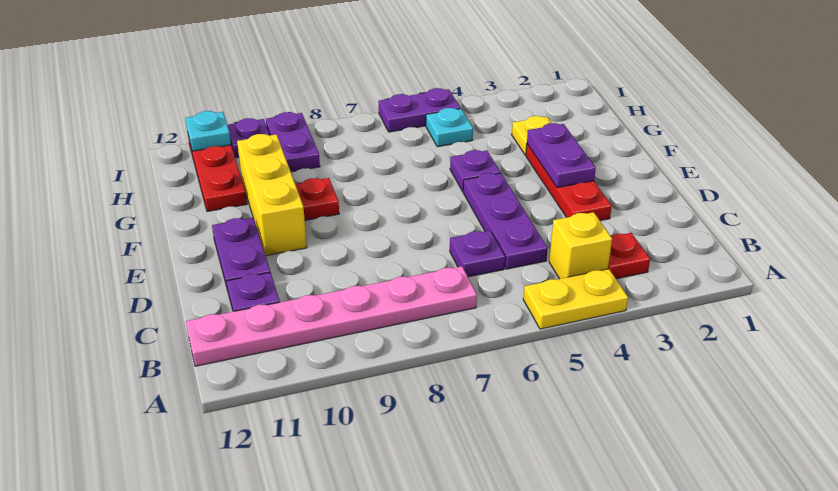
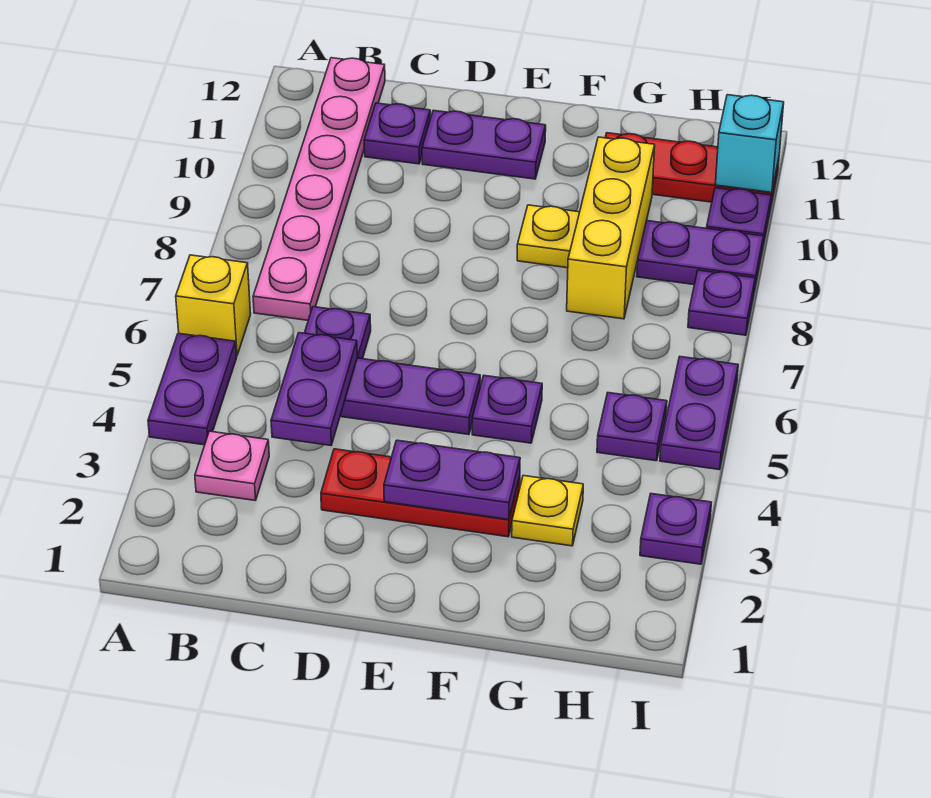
yellow plate A4:A5 level 1 -> purple plate A4:A5 level 1
red plate B3 level 1 -> pink plate B3 level 1
yellow brick B4 level 1 -> yellow brick A6 level 1
none -> purple plate C4:C5 level 2
yellow brick E10:G10 level 1 -> yellow brick G8:G10 level 1
red plate F9 level 1 -> yellow plate F9 level 1
cyan plate H5 level 1 -> purple plate H5 level 1
none -> purple plate I3 level 1
none -> purple plate I8 level 1
cyan plate I11 level 2 -> cyan brick I11 level 2

